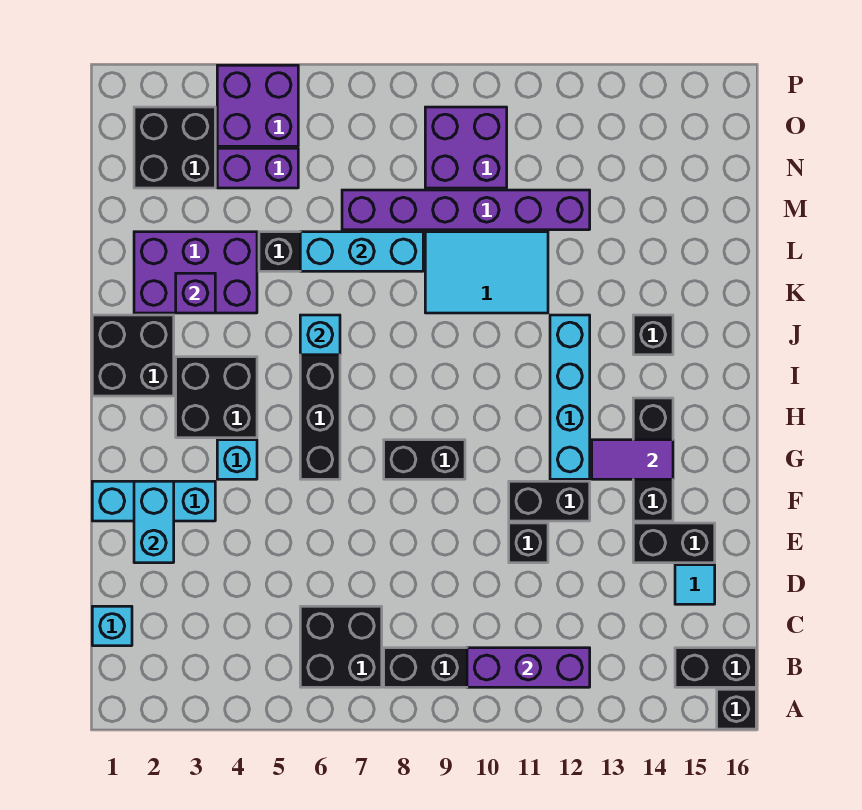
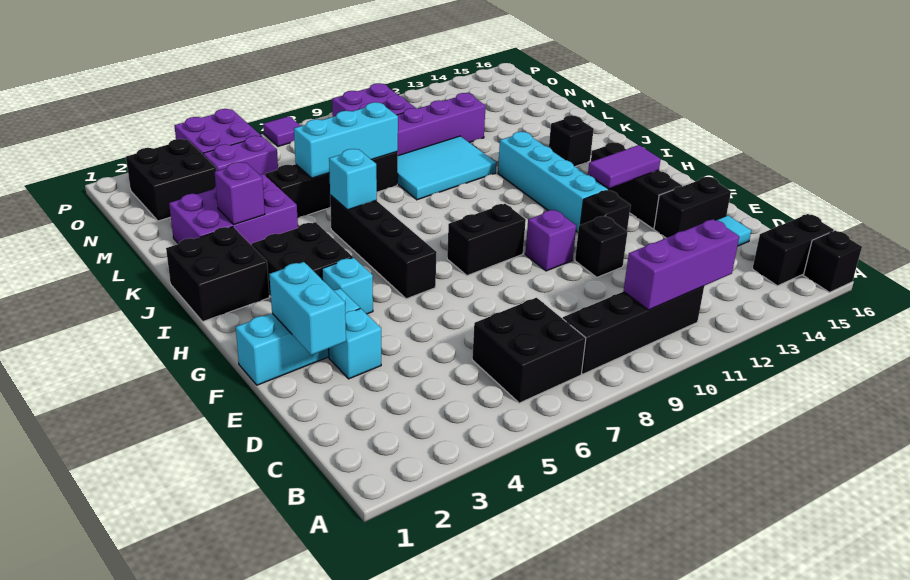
cyan brick C1 level 1 -> cyan brick E3 level 1
none -> purple brick F10 level 1
black brick F11:F12 level 1 -> black brick F12 level 1
none -> purple tile P7 level 1

